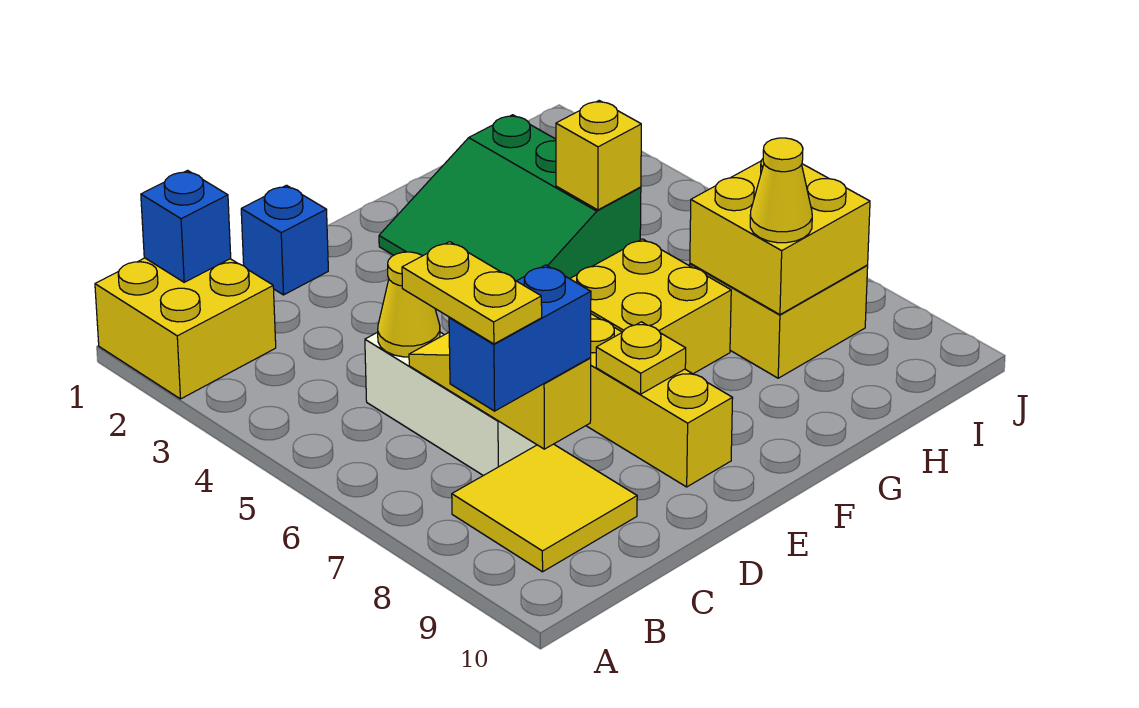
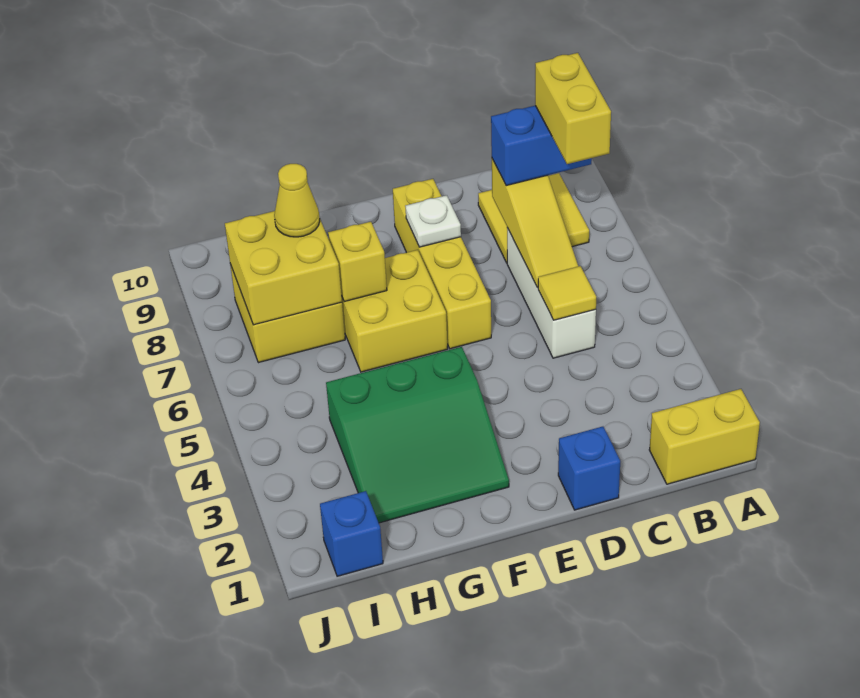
yellow brick A1:B2 level 1 -> yellow brick A1:B1 level 1
blue brick B1 level 2 -> blue brick I1 level 1
yellow plate B7:B8 level 4 -> yellow brick B7:B8 level 4
yellow cone C5 level 2 -> yellow tile C5 level 2
yellow plate E8 level 2 -> white plate E8 level 2
green slope F2:H4 level 1 top H -> green slope F2:H4 level 1 top 4
yellow brick H4 level 2 -> yellow brick G7 level 2

